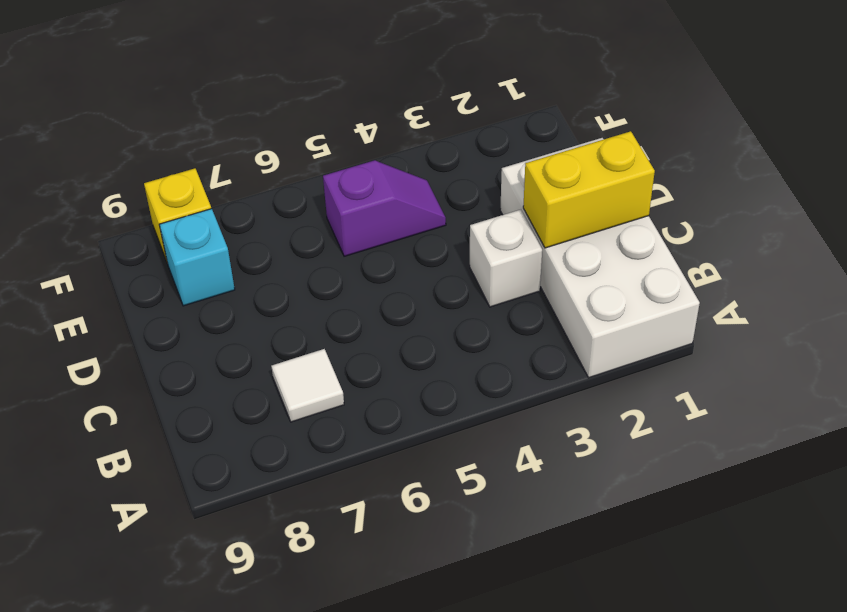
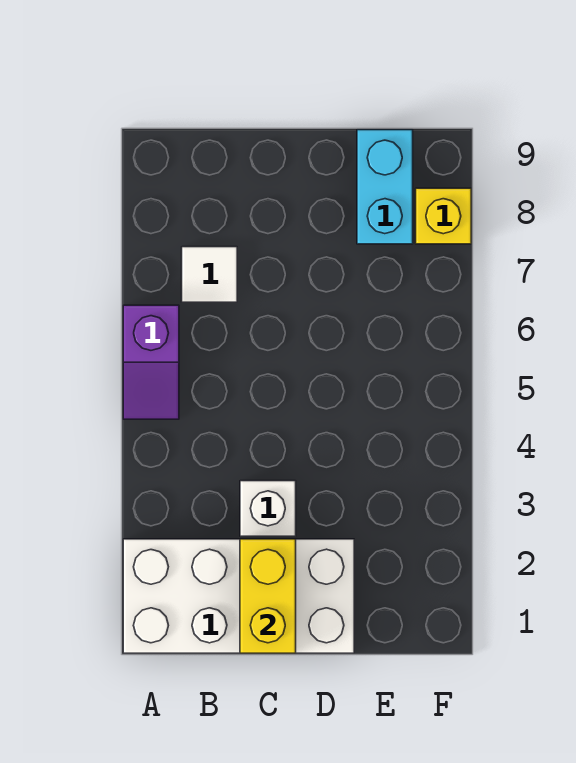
purple slope E4:E5 level 1 top 5 -> purple slope A5:A6 level 1 top 6
cyan brick E8 level 1 -> cyan brick E8:E9 level 1

